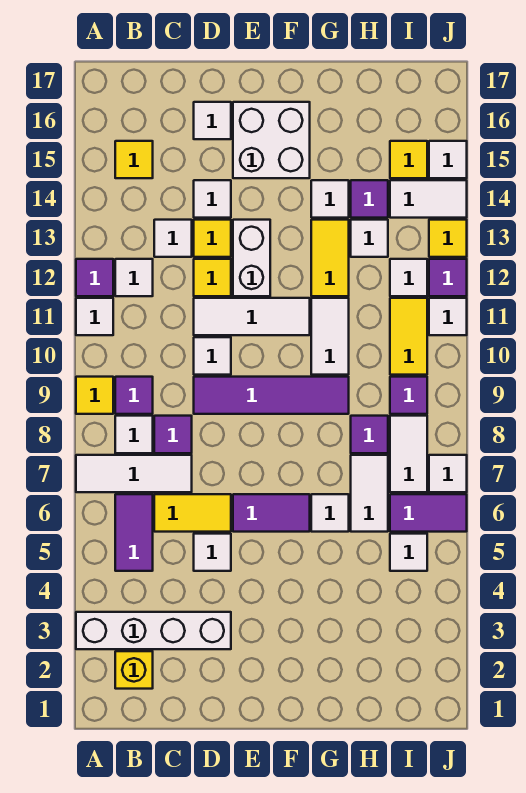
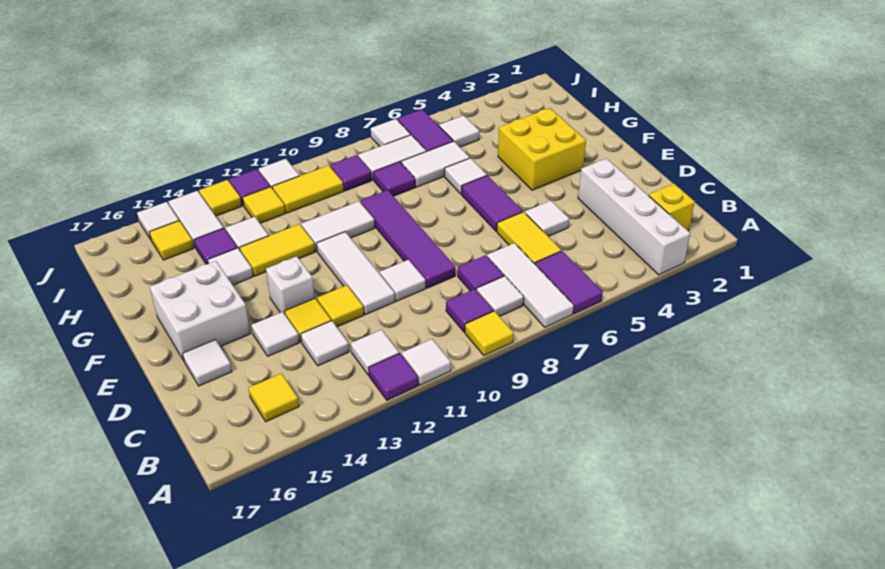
purple tile B5:B6 level 1 -> purple tile A6:B6 level 1
white brick E12:E13 level 1 -> white brick E13 level 1
none -> yellow brick F3:G4 level 1
white tile I12 level 1 -> yellow tile I12 level 1

